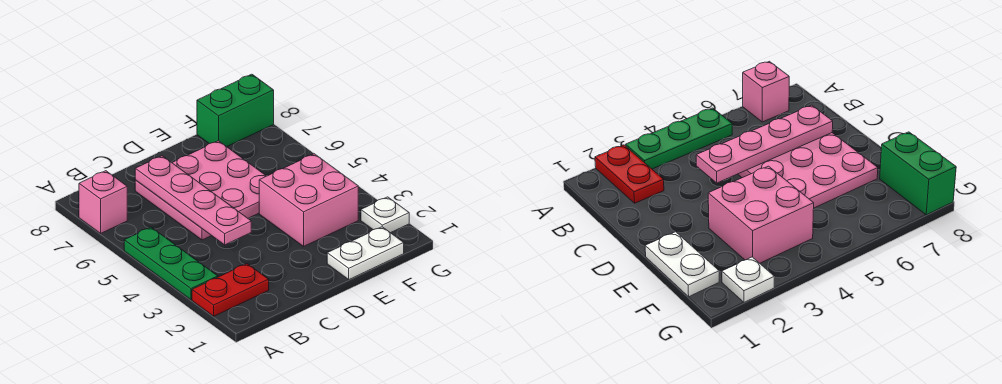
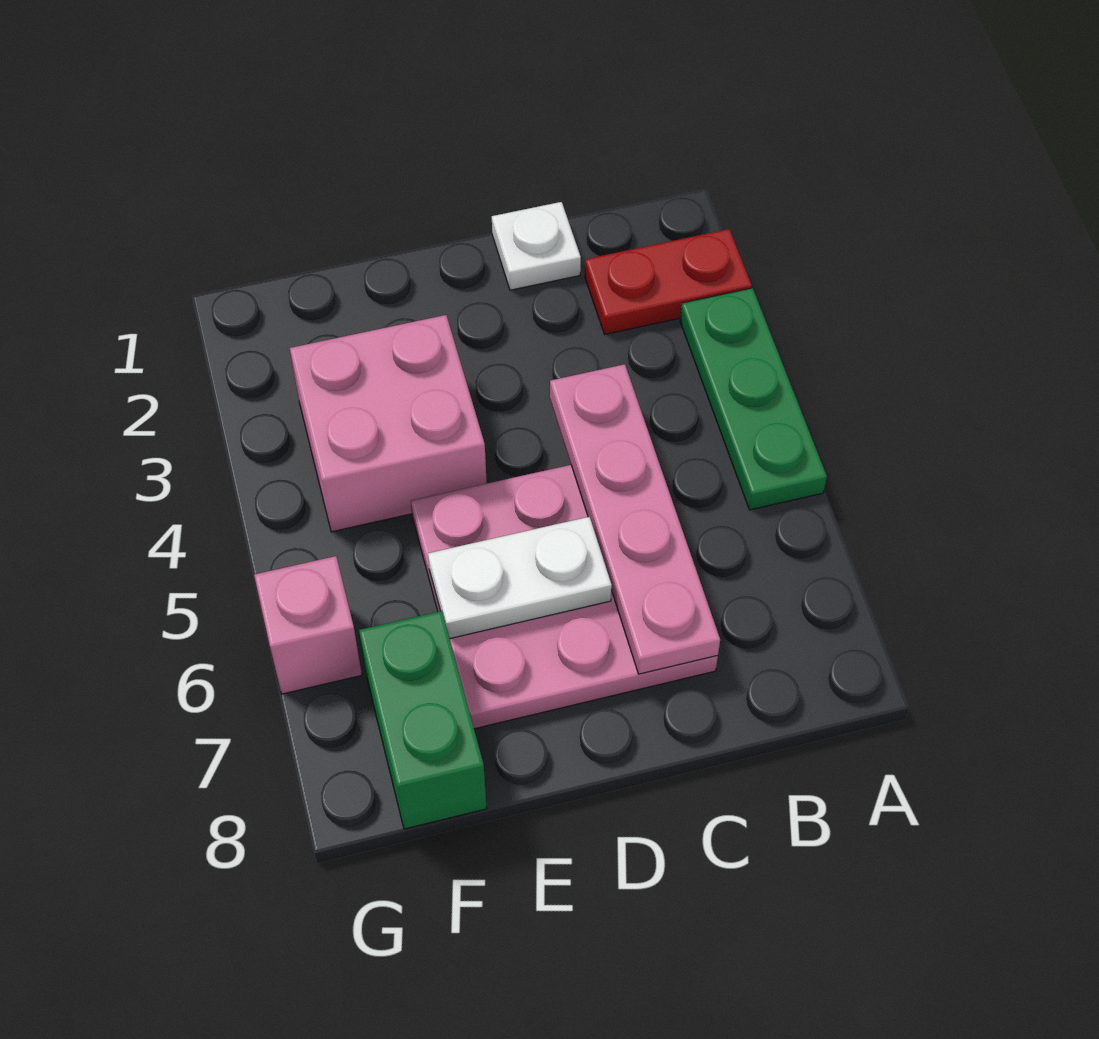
pink brick A7 level 1 -> pink brick G6 level 1
white plate E1:F1 level 1 -> white plate D6:E6 level 2
green brick F8:G8 level 1 -> green brick F7:F8 level 1
white plate G2 level 1 -> white plate C1 level 1

